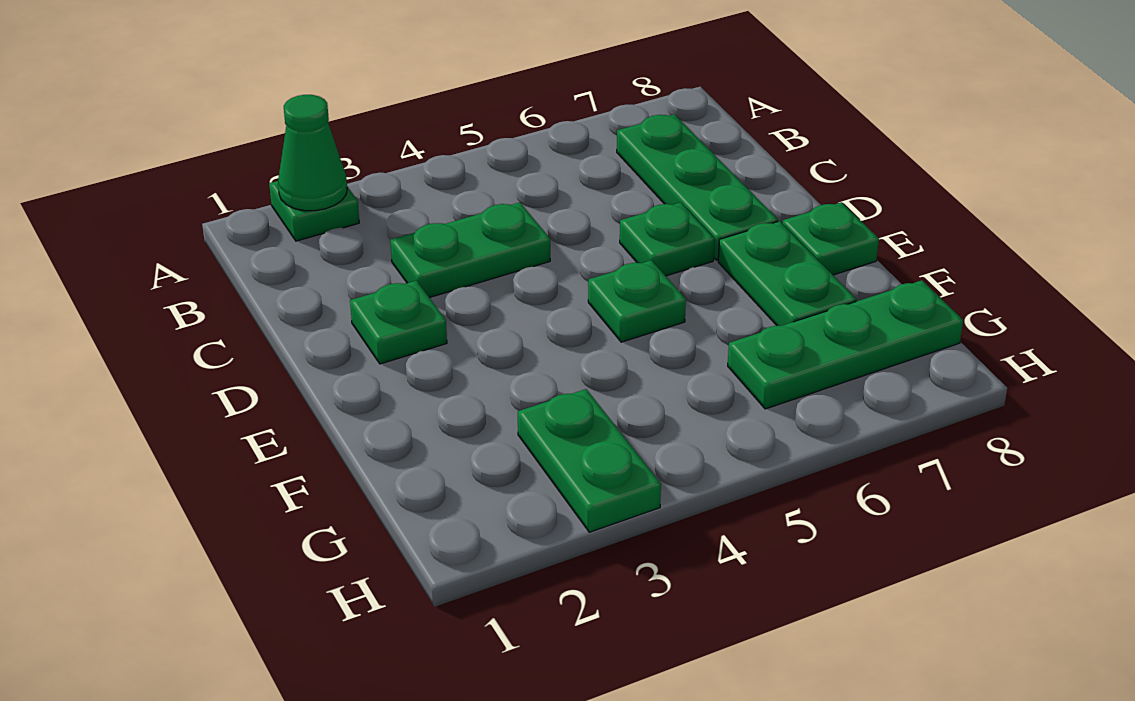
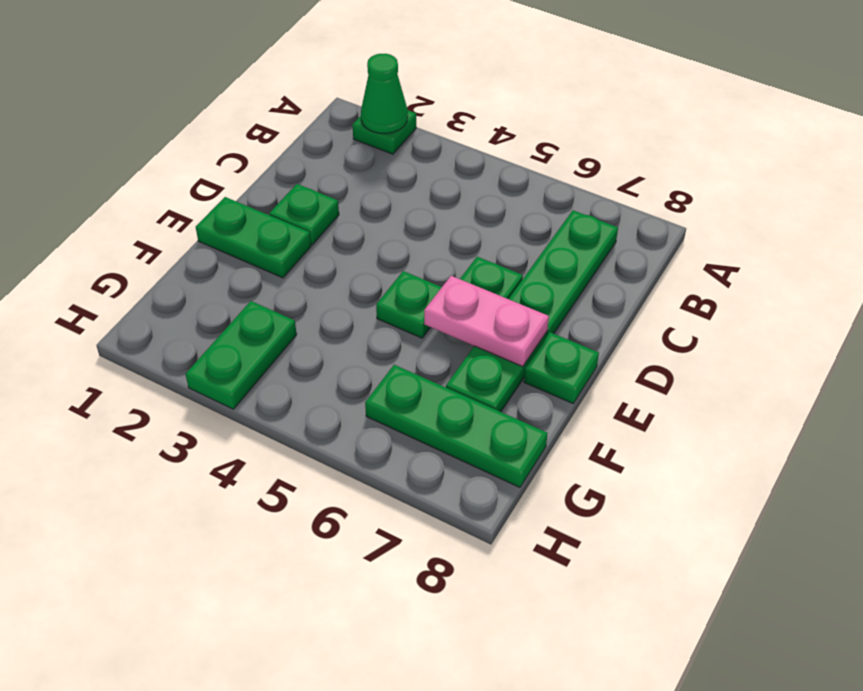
green plate C3:C4 level 1 -> green plate E1:E2 level 1
none -> pink plate E6:E7 level 2

